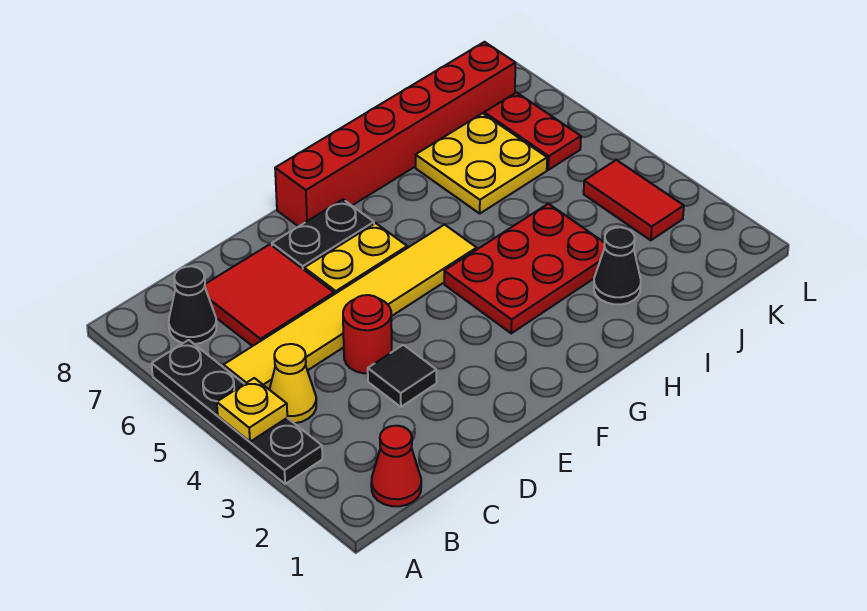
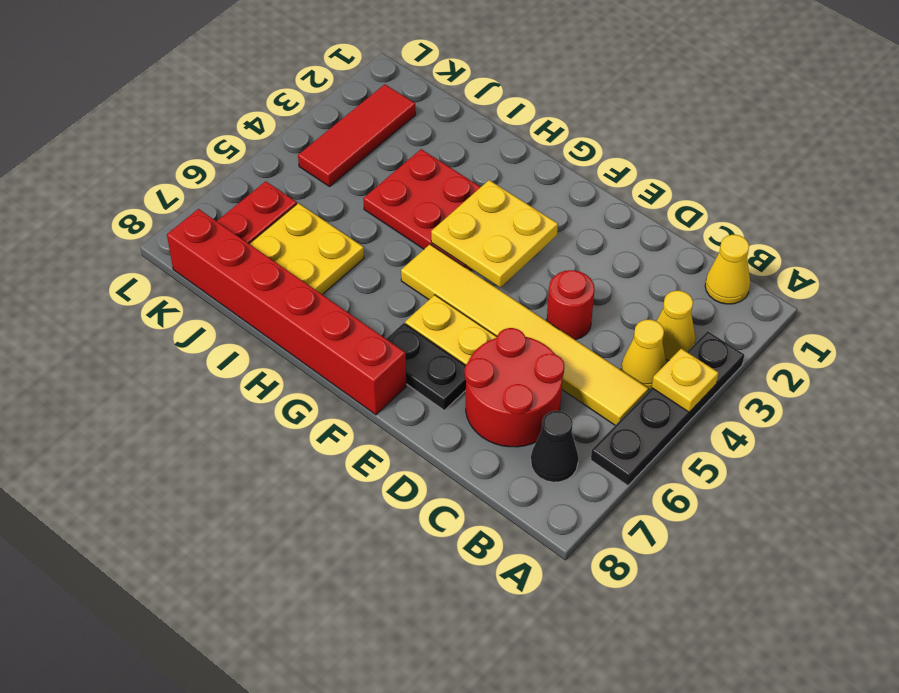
red cone B1 level 1 -> yellow cone B1 level 1
none -> yellow cone B3 level 1
red tile C6:D7 level 1 -> red round brick C6:D7 level 1
black tile D3 level 1 -> none
none -> yellow plate F3:G4 level 2
black cone I2 level 1 -> none
red tile K3:K4 level 1 -> red tile K2:K4 level 1

